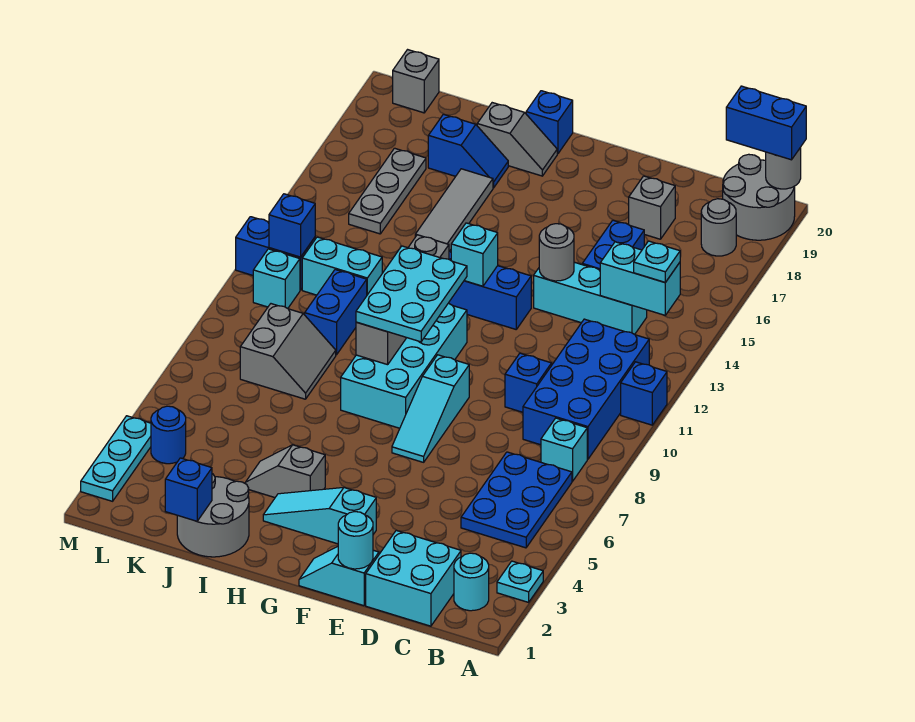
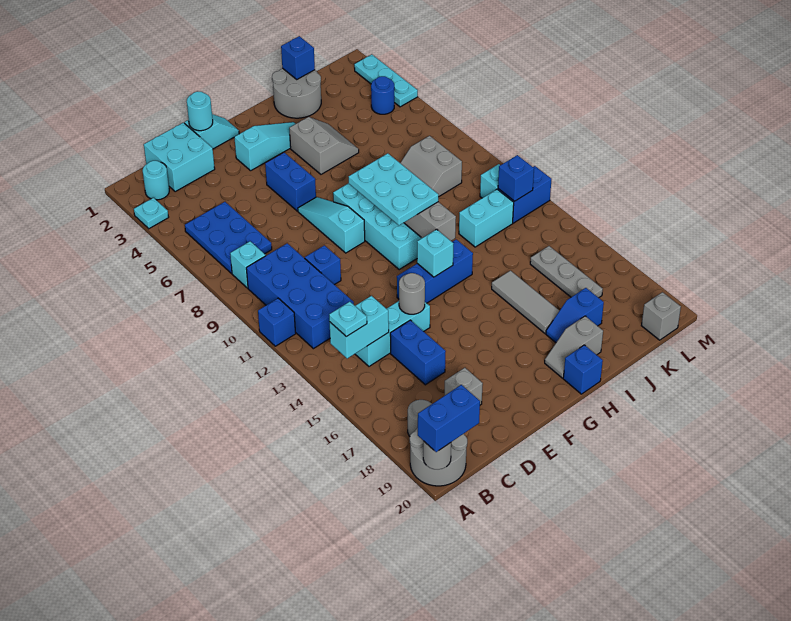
grey slope H4:I4 level 1 top H -> grey slope H4:I5 level 1 top H
blue brick J10:J11 level 1 -> blue brick F5:F6 level 1

